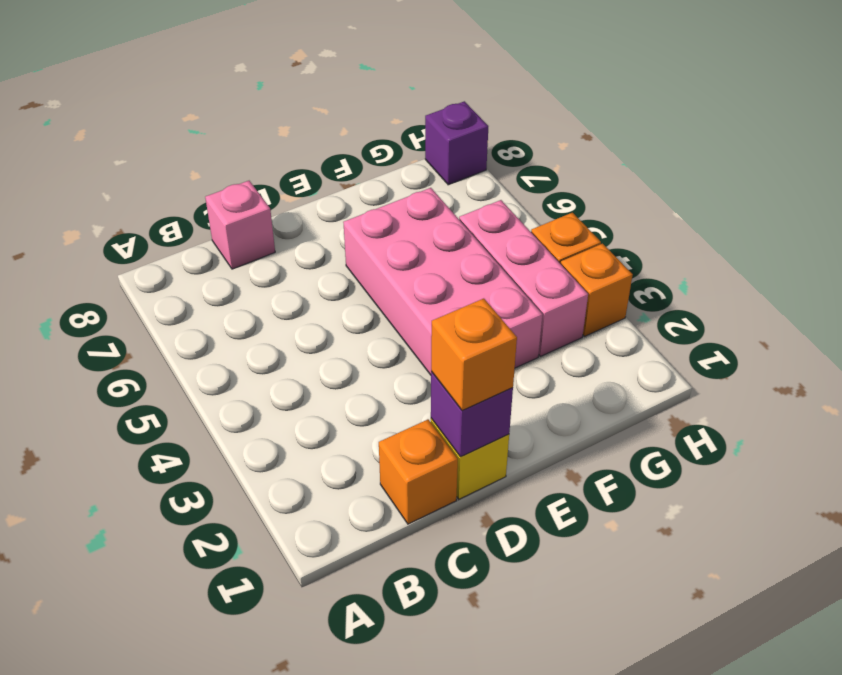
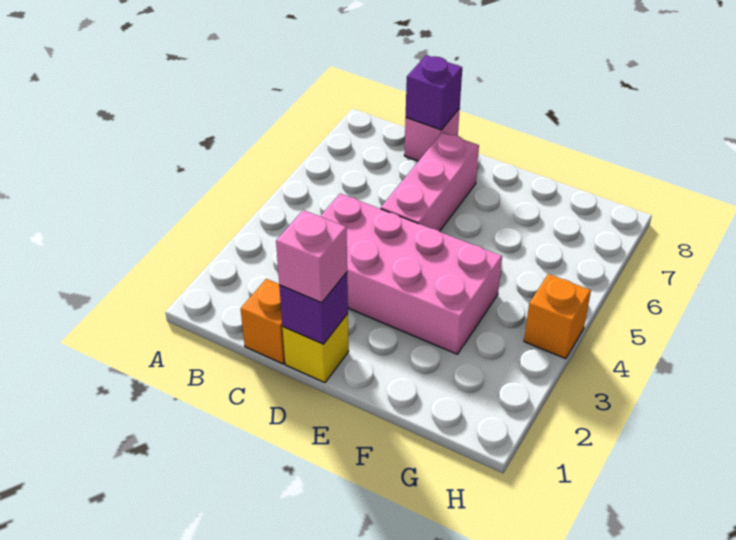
orange brick D1 level 3 -> pink brick D1 level 3
pink brick E3:F6 level 1 -> pink brick C3:F4 level 1
pink brick G3:G5 level 1 -> pink brick D5:D7 level 1
orange brick H3 level 1 -> none
purple brick H8 level 1 -> purple brick C8 level 2

